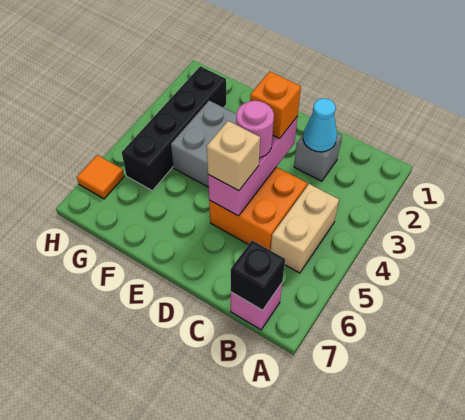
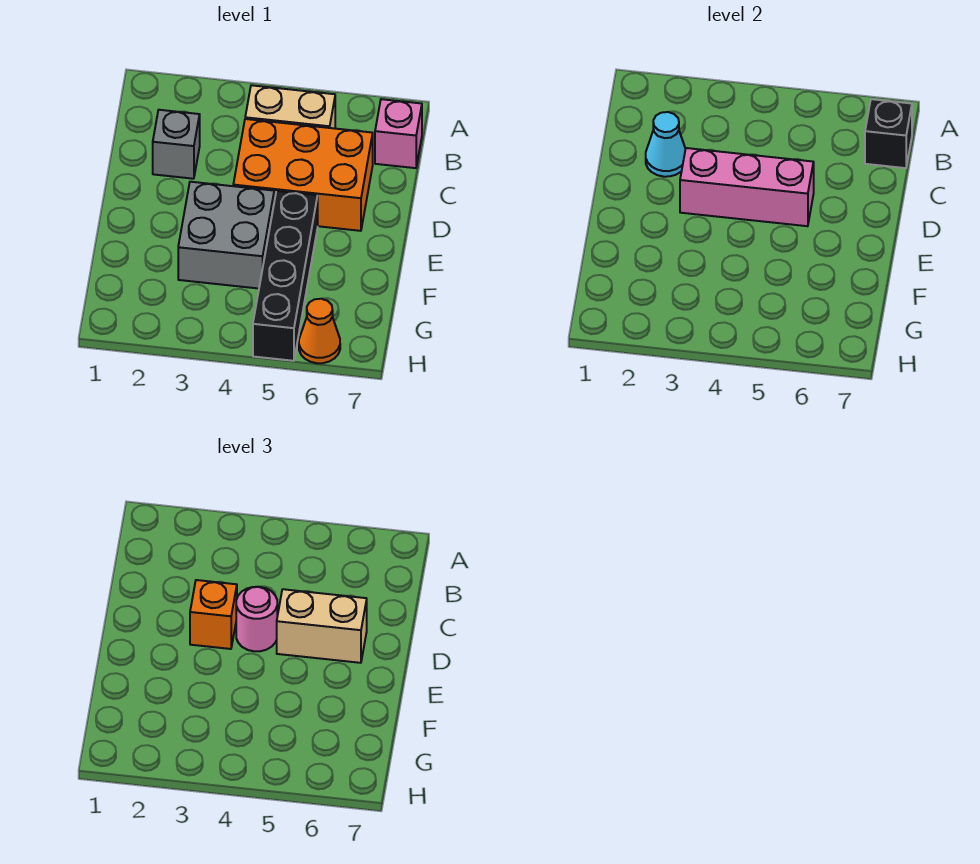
orange brick C4:D5 level 1 -> orange brick C4:D6 level 1
tan brick D5 level 3 -> tan brick D5:D6 level 3
black brick G2:G5 level 1 -> black brick E5:H5 level 1
orange tile H6 level 1 -> orange cone H6 level 1

